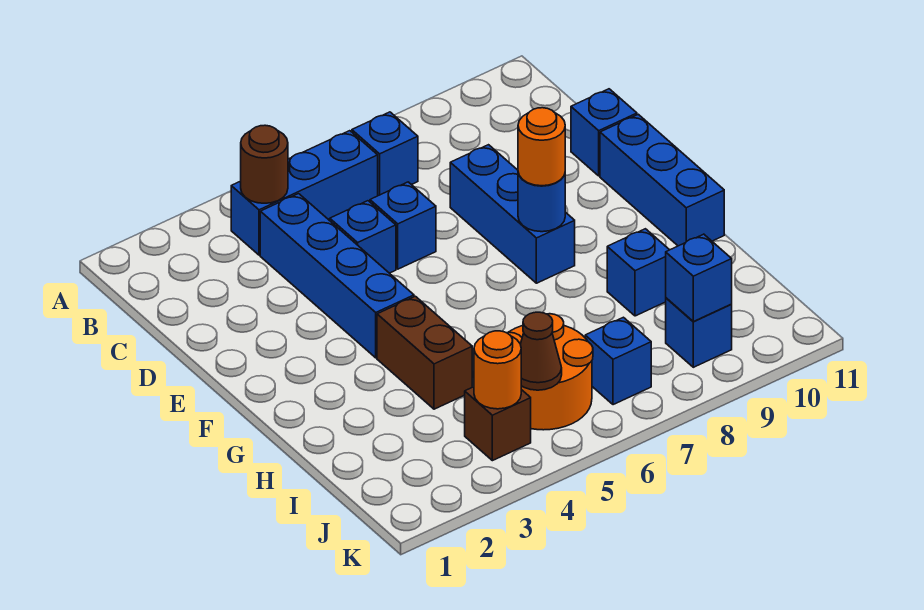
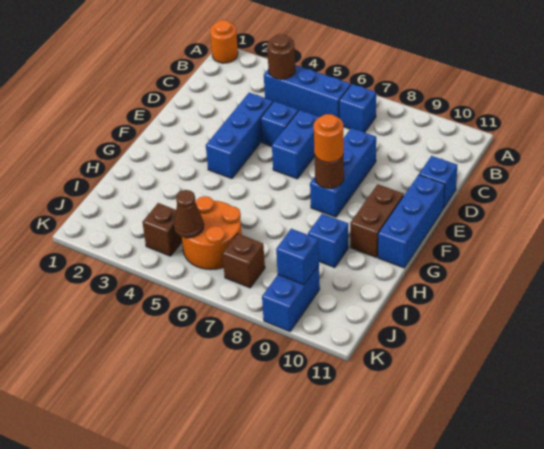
blue brick C4:F4 level 1 -> blue brick D4:F4 level 1
blue brick D6 level 1 -> blue brick D6:E6 level 1
blue round brick F8 level 2 -> brown round brick F8 level 2
brown brick G4:H4 level 1 -> brown brick F10:G10 level 1
orange round brick J4 level 2 -> orange round brick A1 level 1
blue brick J7 level 1 -> brown brick J7 level 1
blue brick J9 level 1 -> blue brick J9:K9 level 1

